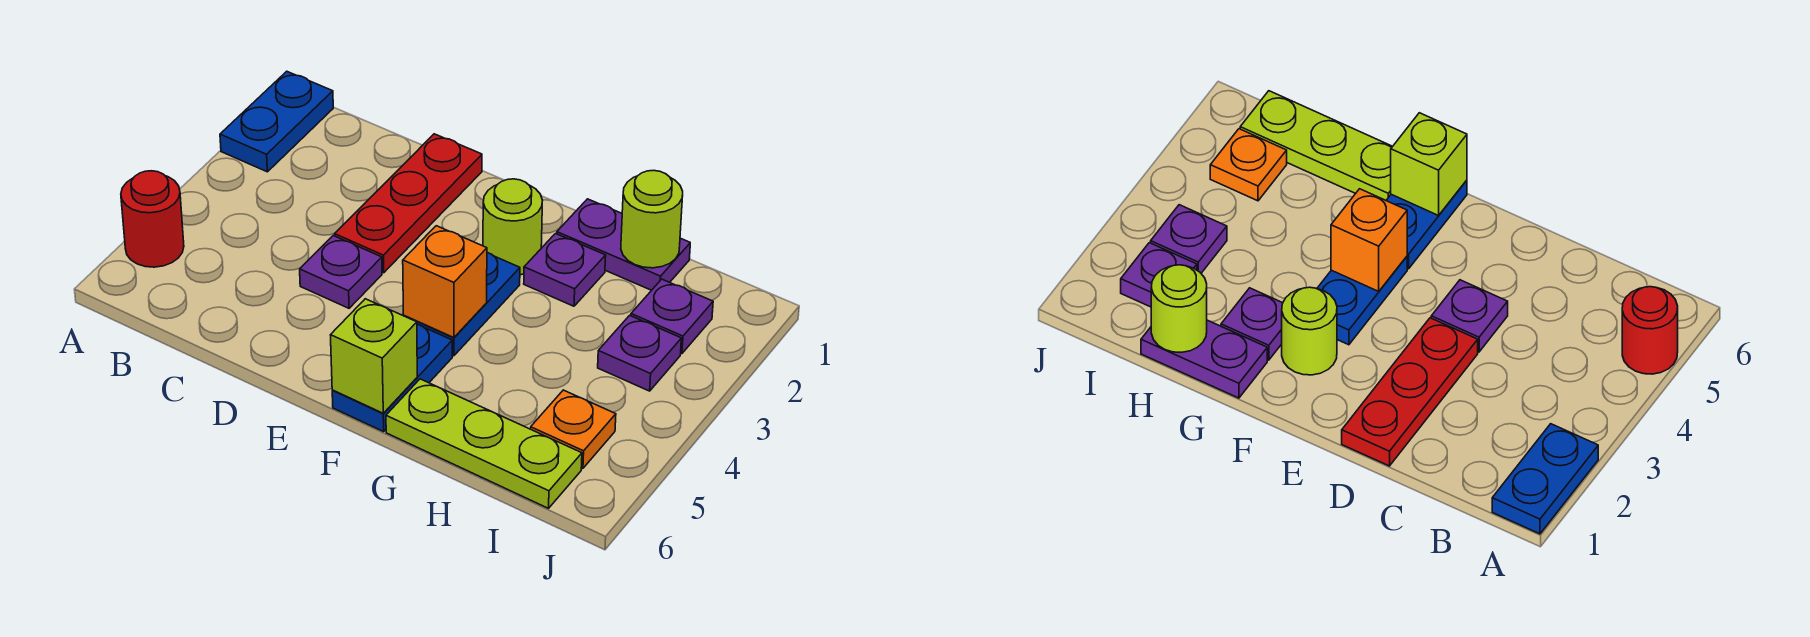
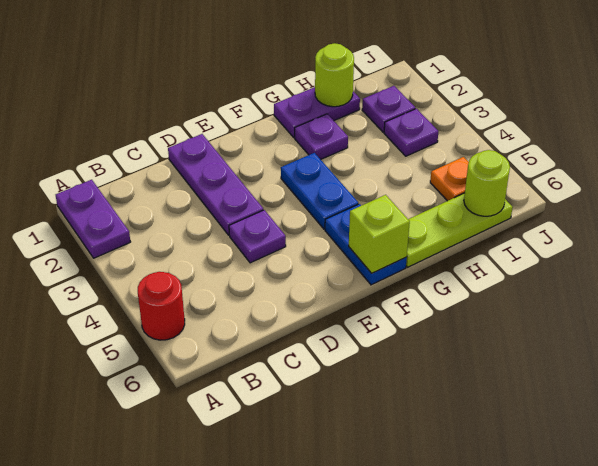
blue plate A1:A2 level 1 -> purple plate A1:A2 level 1
red plate D1:D3 level 1 -> purple plate D1:D3 level 1
lime round brick F2 level 1 -> lime round brick I6 level 2
orange brick F4 level 2 -> none

